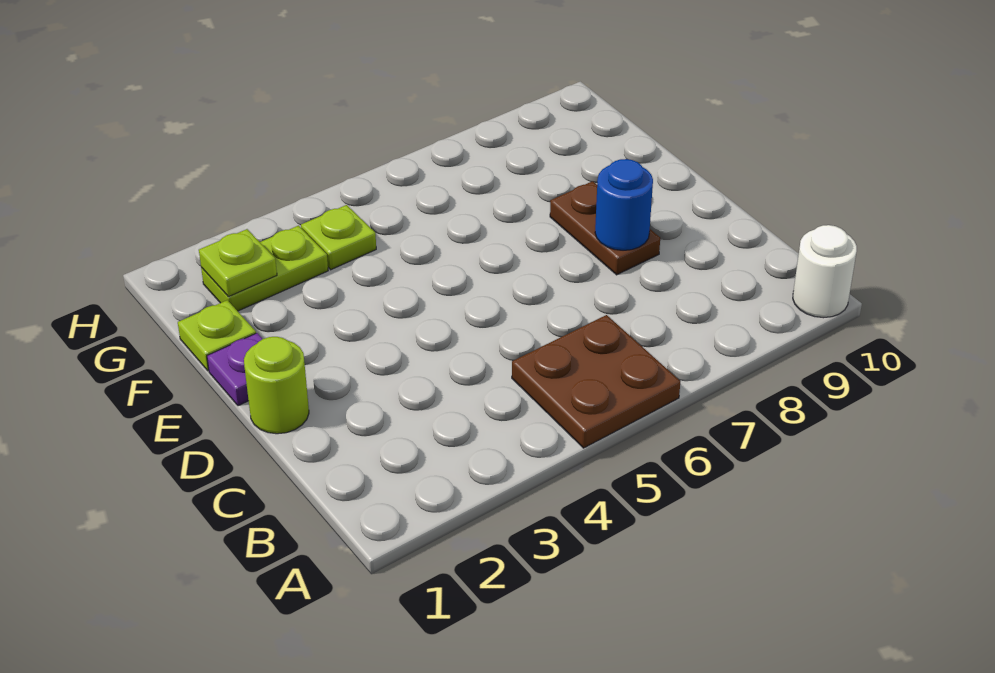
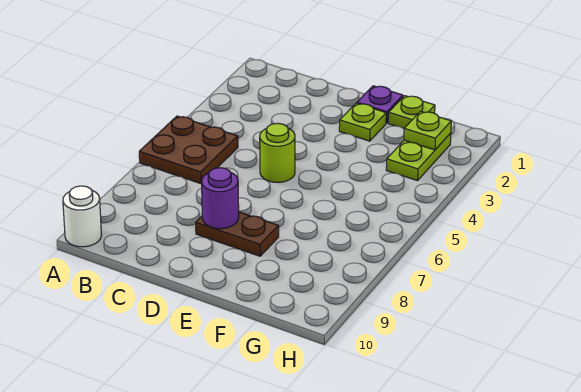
lime round brick D1 level 1 -> lime round brick D5 level 1
blue round brick D8 level 2 -> purple round brick D8 level 2
lime plate G4 level 1 -> lime plate E2 level 1

